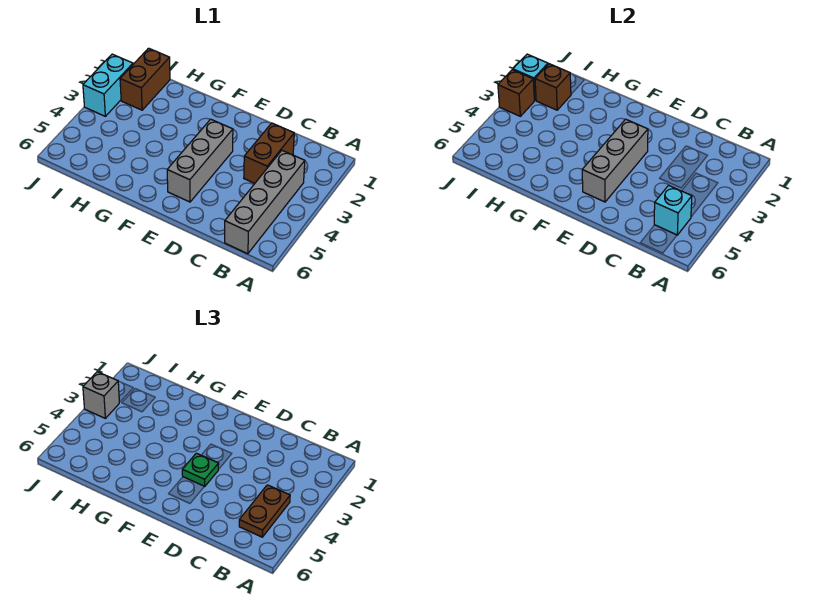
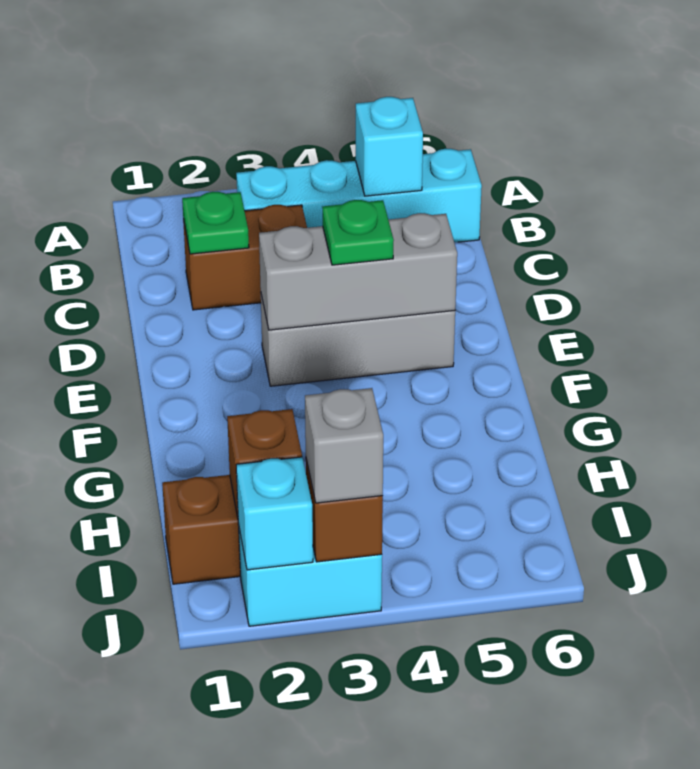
grey brick B3:B6 level 1 -> cyan brick B3:B6 level 1
brown plate B4:B5 level 3 -> none
none -> green plate C2 level 2

